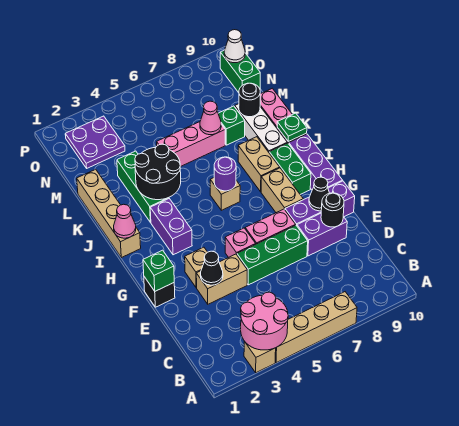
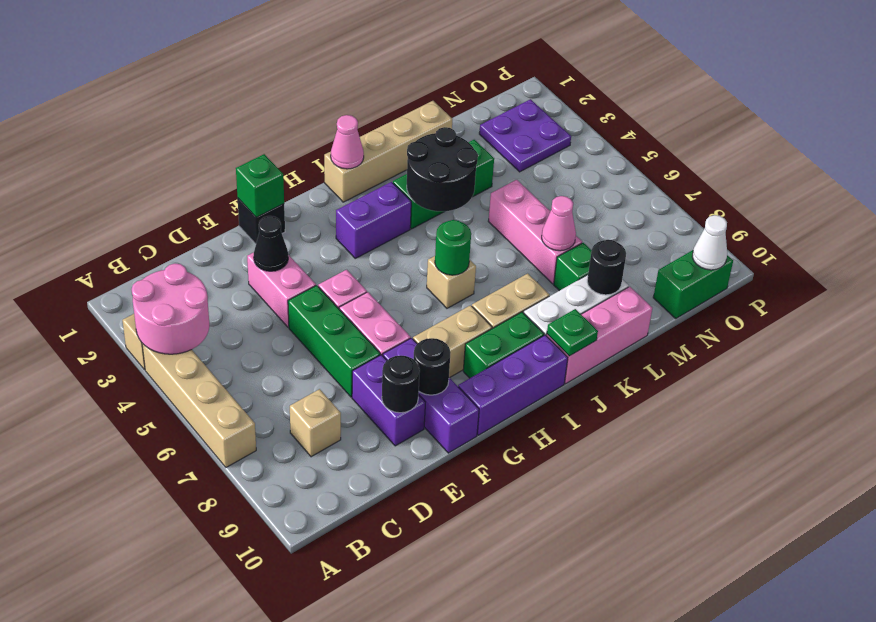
tan brick E3:E4 level 1 -> pink brick E3:E4 level 1
tan brick F3 level 1 -> tan brick C8 level 1
black cone F9 level 2 -> black round brick F9 level 2
purple round brick I6 level 2 -> green round brick I6 level 2

